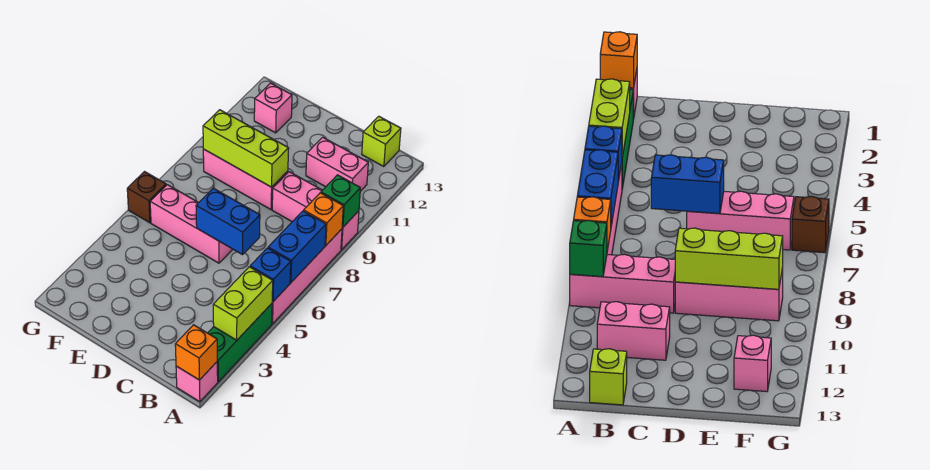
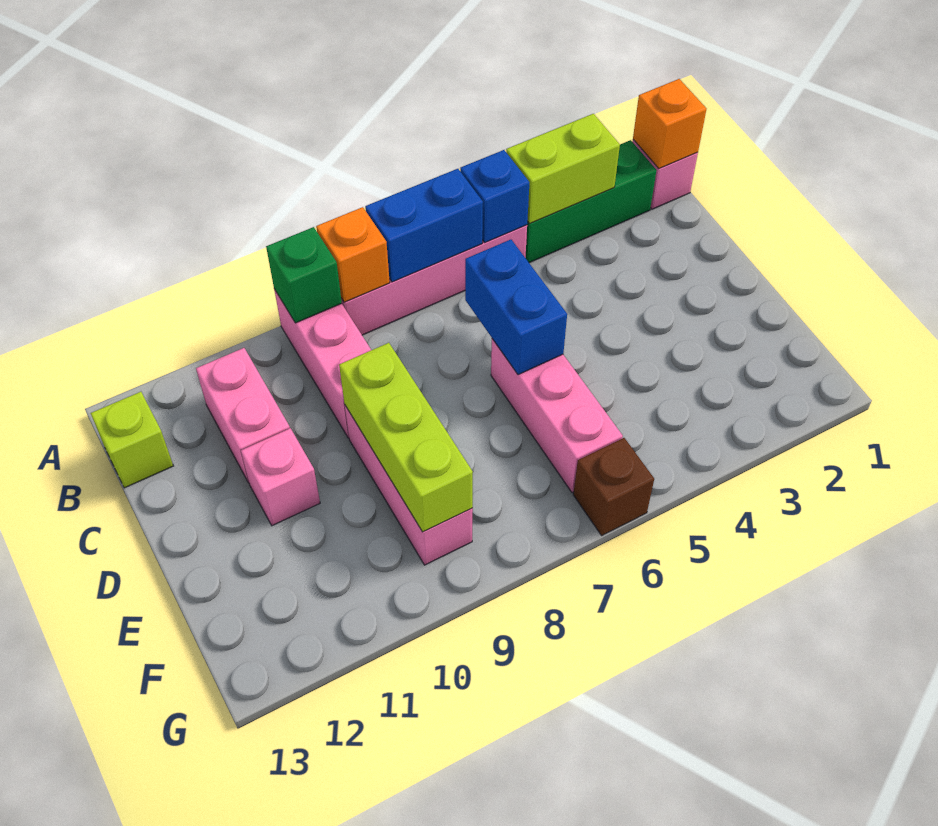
pink brick F12 level 1 -> pink brick D11 level 1

